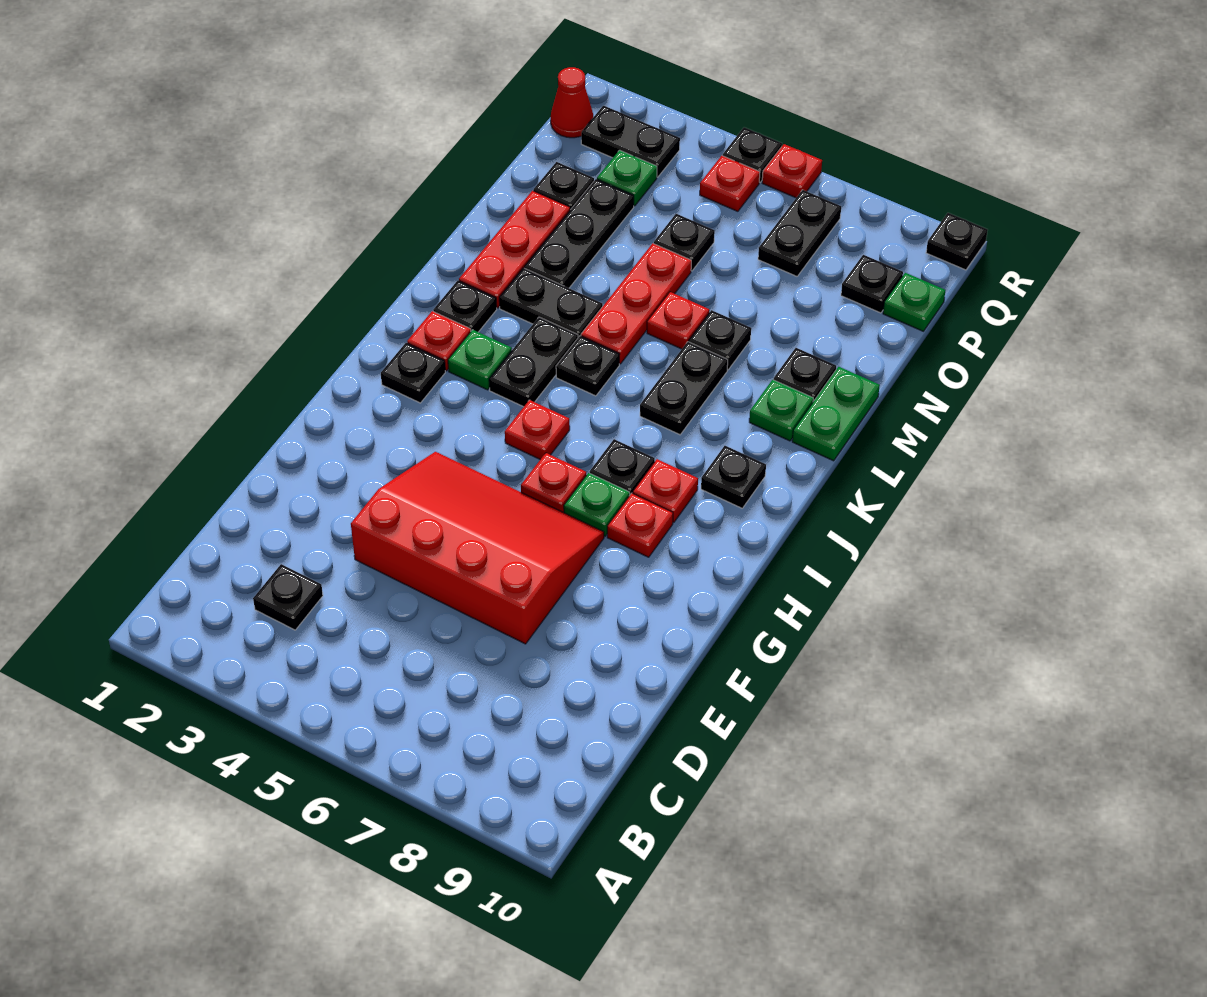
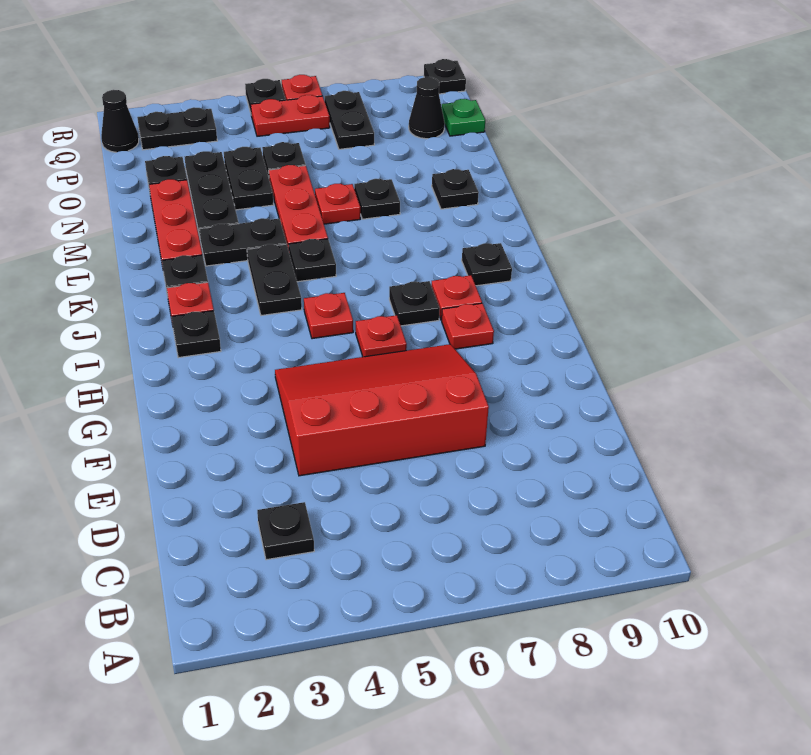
green plate H7 level 1 -> none
green plate J3 level 1 -> none
black plate K7:L7 level 1 -> black plate N4:O4 level 1
green plate L9 level 1 -> none
green plate L10:M10 level 1 -> none
green plate P3 level 1 -> none
black plate P9 level 1 -> black cone P9 level 1
red cone Q1 level 1 -> black cone Q1 level 1
red plate Q5 level 1 -> red plate Q5:Q6 level 1

